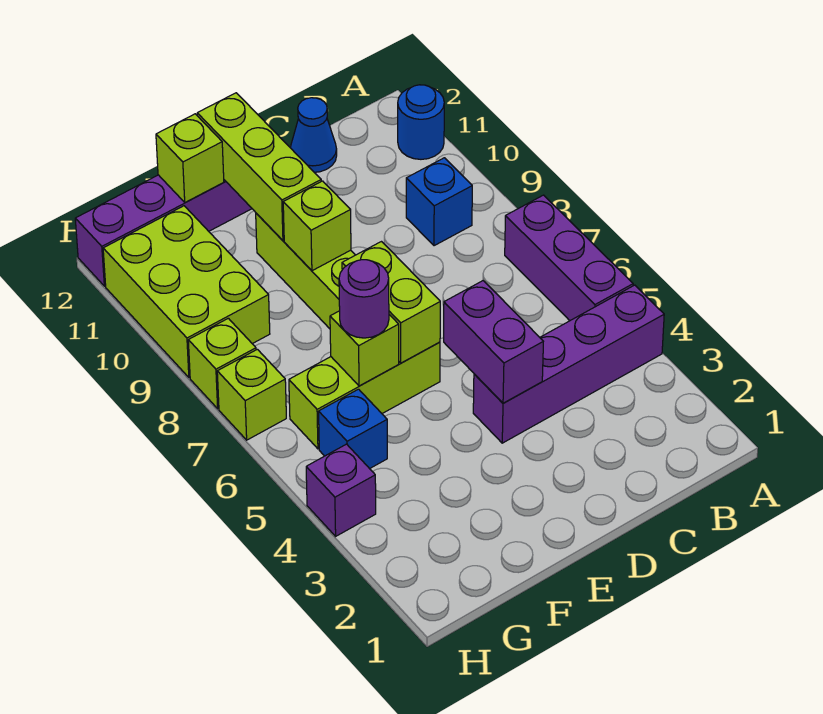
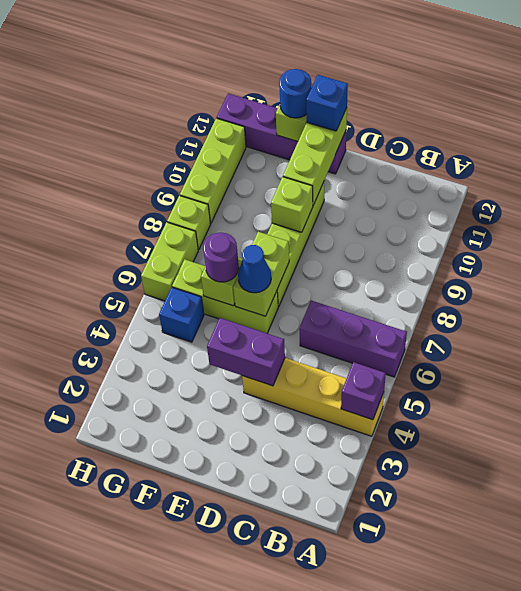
purple brick A4:D4 level 1 -> yellow brick A4:D4 level 1
purple brick A5:A7 level 1 -> purple brick A6:C6 level 1
blue round brick A11 level 1 -> blue round brick F12 level 3
blue brick B9 level 1 -> blue brick E12 level 3
blue cone C12 level 1 -> blue cone E6 level 3
purple brick D4:D5 level 2 -> purple brick D4:E4 level 2
lime brick G9:H11 level 1 -> lime brick H9:H11 level 1
purple brick H4 level 1 -> purple brick A4 level 2
lime brick H7 level 1 -> lime brick H6:H7 level 1

